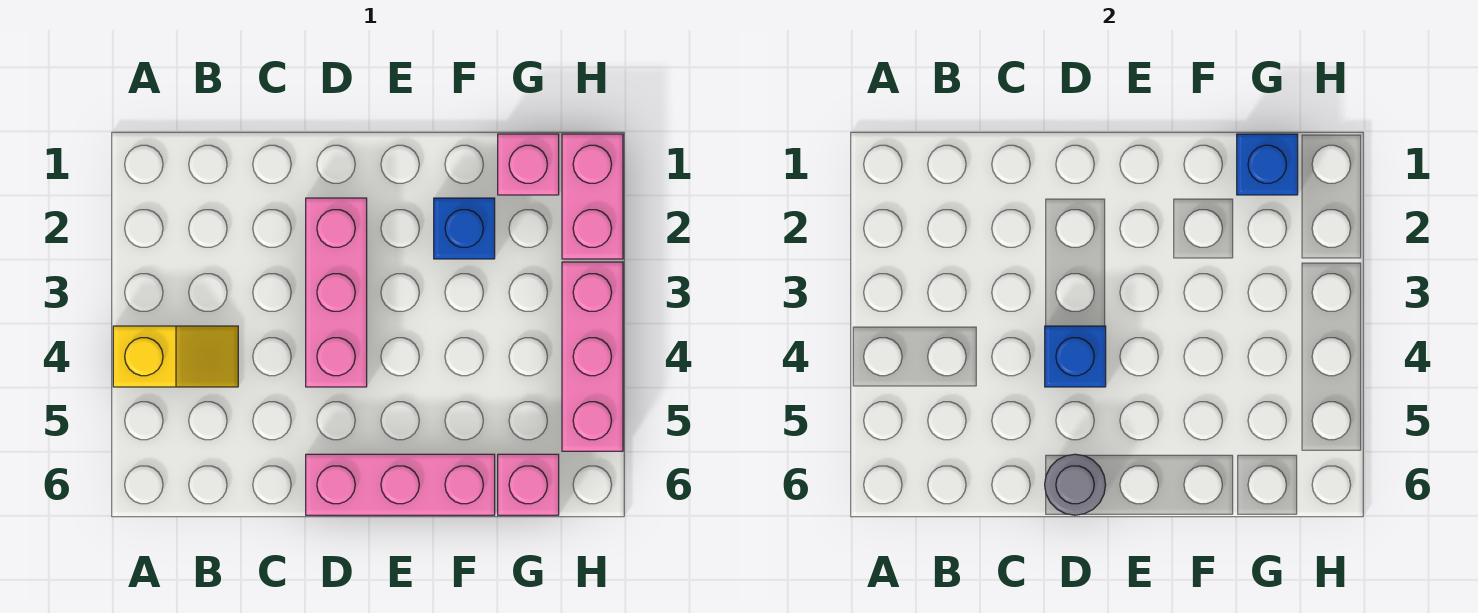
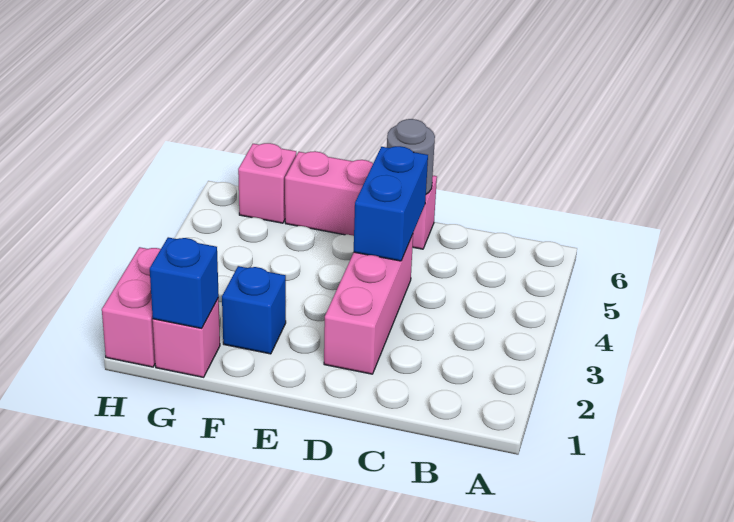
yellow slope A4:B4 level 1 top A -> none
blue brick D4 level 2 -> blue brick D4:D5 level 2
pink brick H3:H5 level 1 -> none

